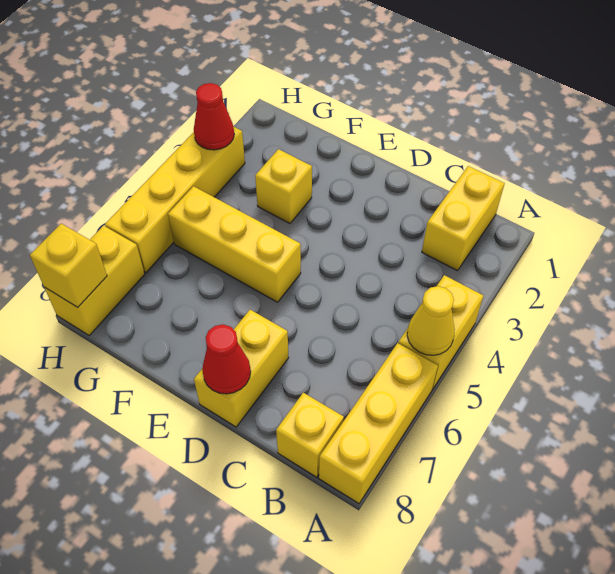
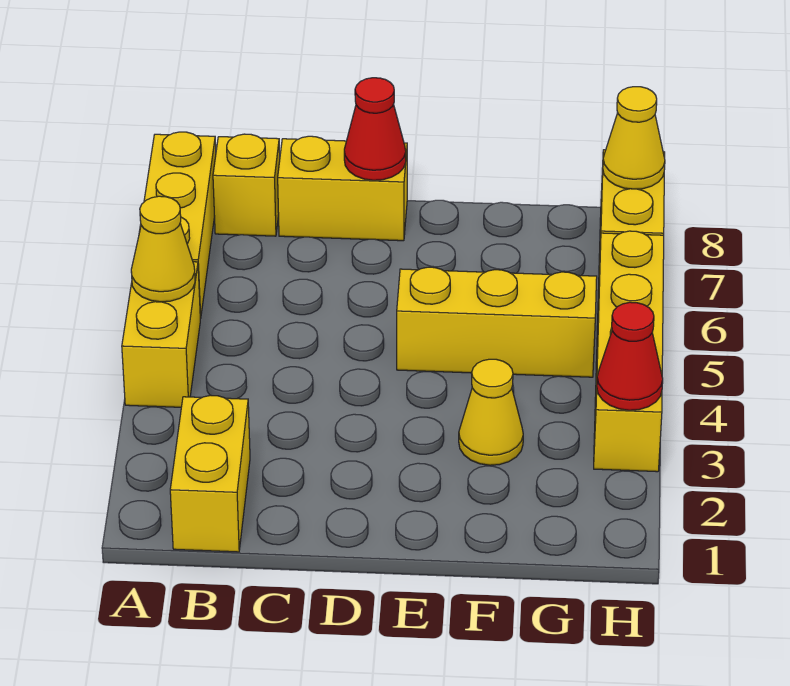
yellow brick D7:D8 level 1 -> yellow brick C8:D8 level 1
yellow brick F3 level 1 -> yellow cone F3 level 1
yellow brick H8 level 2 -> yellow cone H8 level 2

